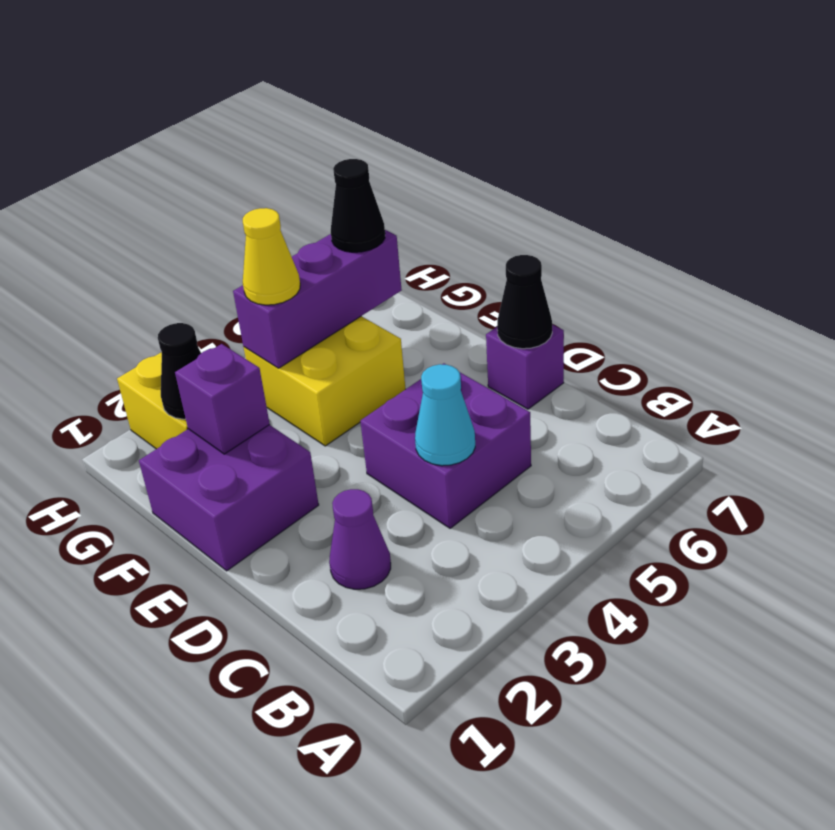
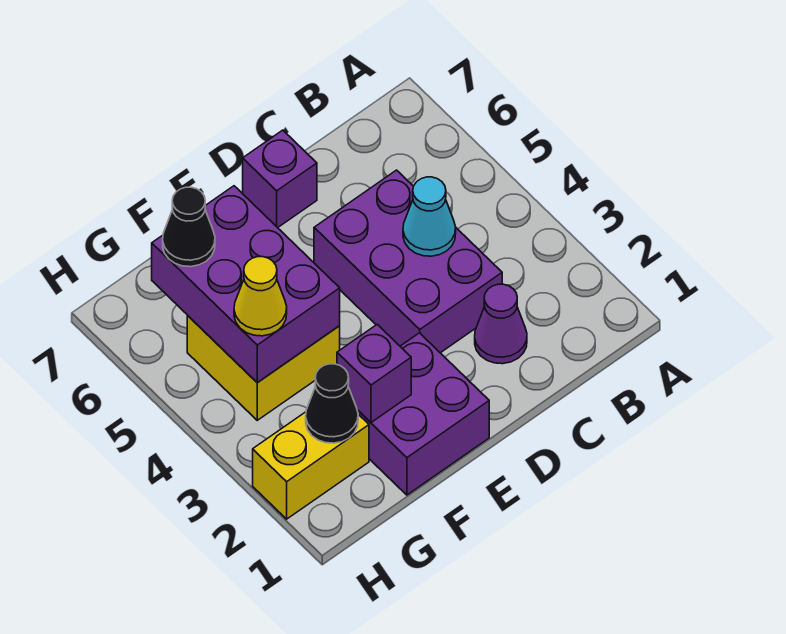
purple brick C4:D5 level 1 -> purple brick C3:D5 level 1
black cone D7 level 2 -> none
purple brick G4:G6 level 2 -> purple brick F4:G6 level 2

